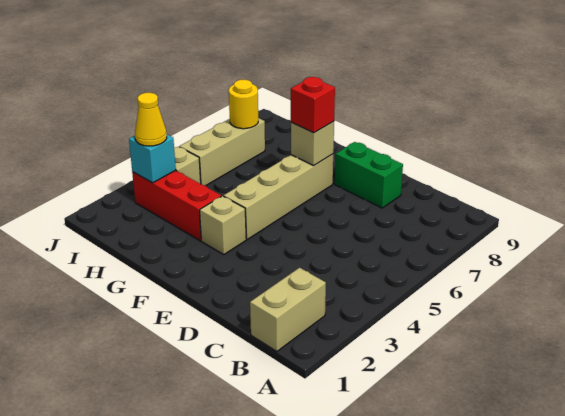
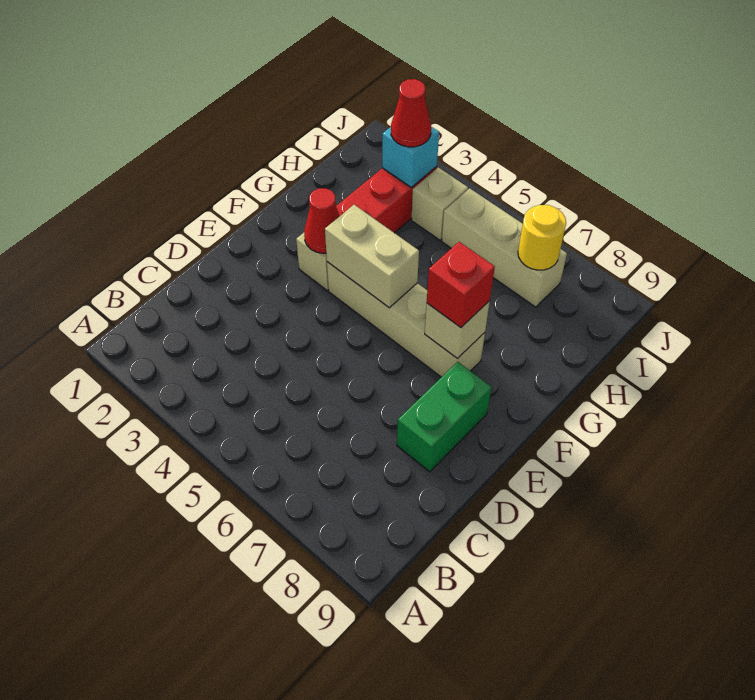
tan brick B1:B2 level 1 -> tan brick F4:F5 level 2
none -> red cone F3 level 2
yellow cone I3 level 3 -> red cone I3 level 3

